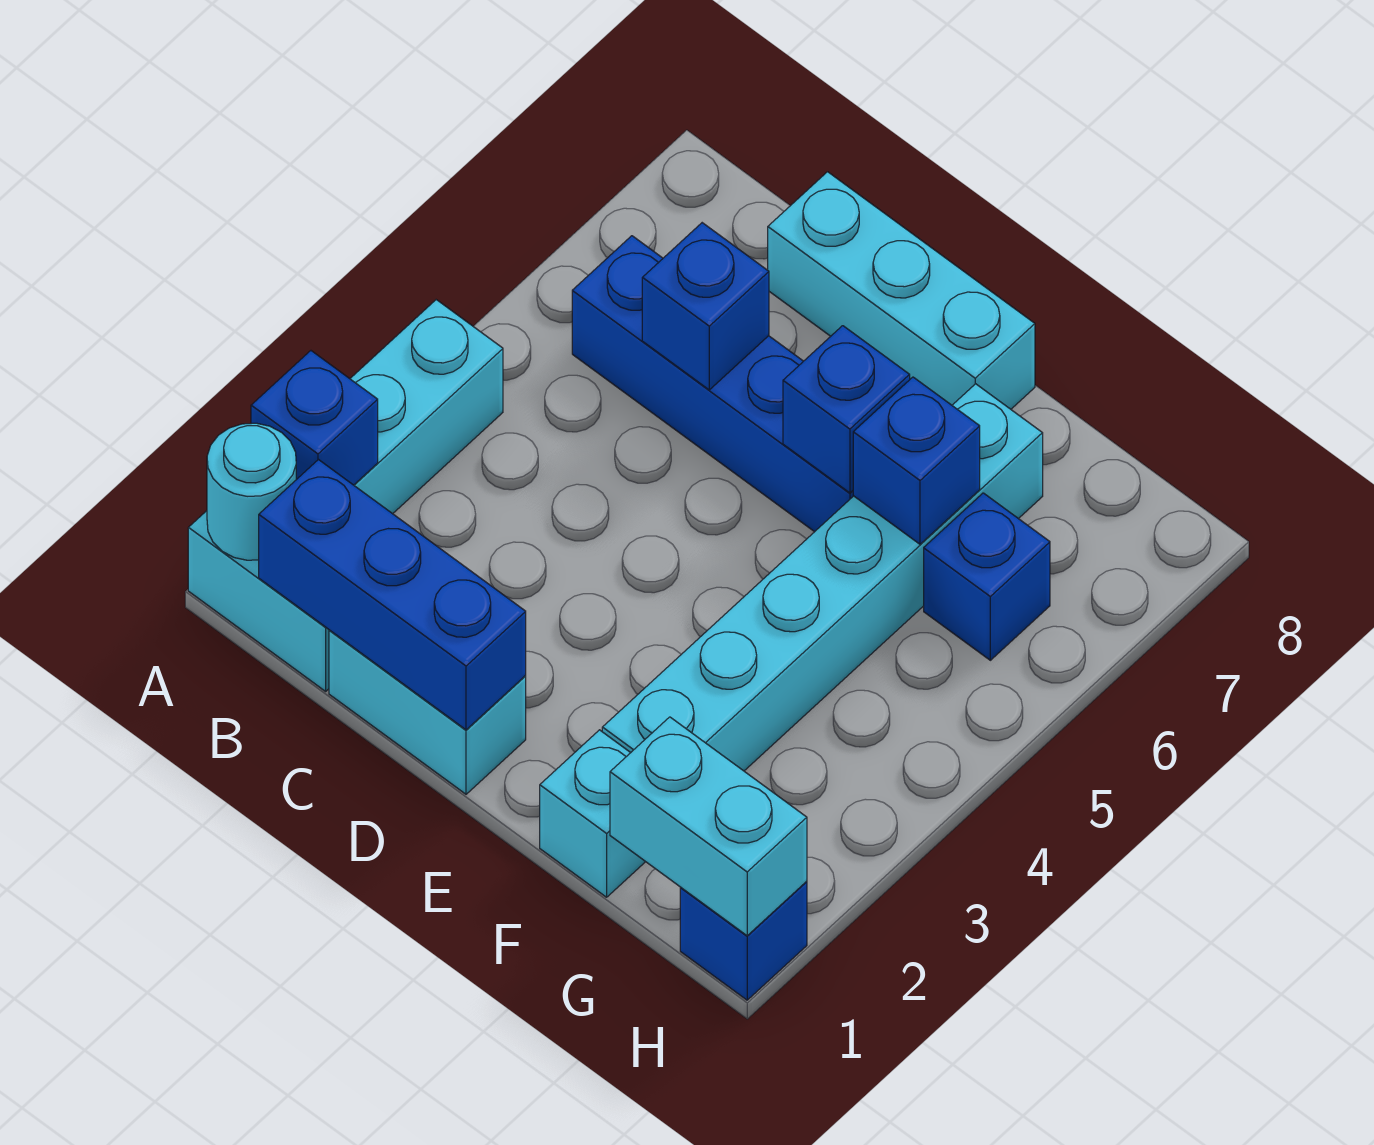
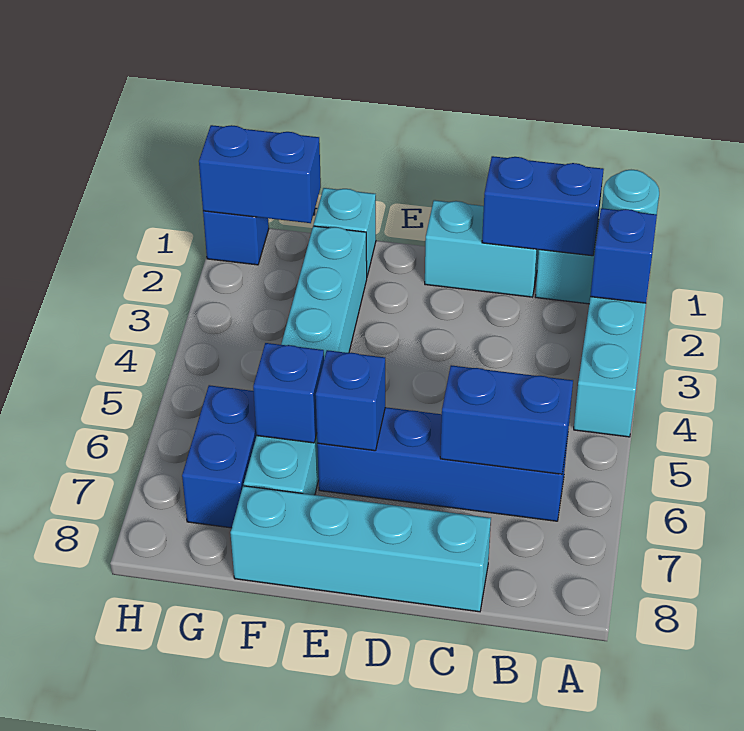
blue brick B1:D1 level 2 -> blue brick B1:C1 level 2
blue brick C6 level 2 -> blue brick B6:C6 level 2
cyan brick C8:E8 level 1 -> cyan brick C8:F8 level 1
cyan brick G1:H1 level 2 -> blue brick G1:H1 level 2
blue brick G6 level 1 -> blue brick G6:G7 level 1

